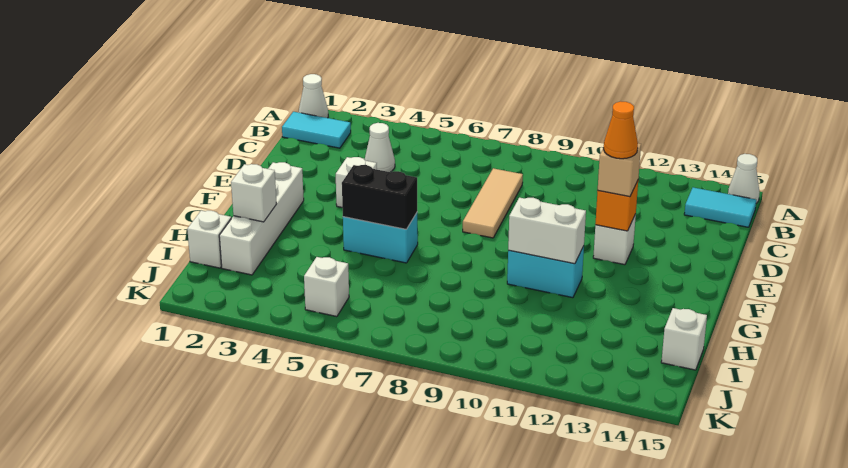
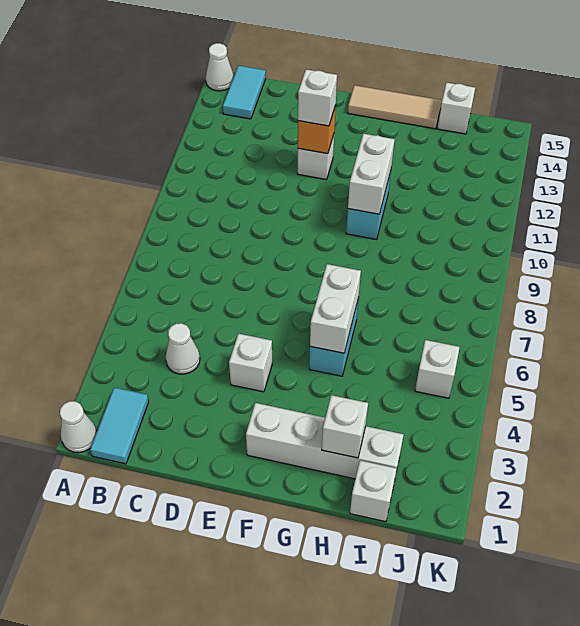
tan tile C8:E8 level 1 -> tan tile F15:H15 level 1
tan brick E12 level 3 -> white brick E12 level 3
orange cone E12 level 4 -> none
black brick G5:G6 level 2 -> white brick G5:G6 level 2

